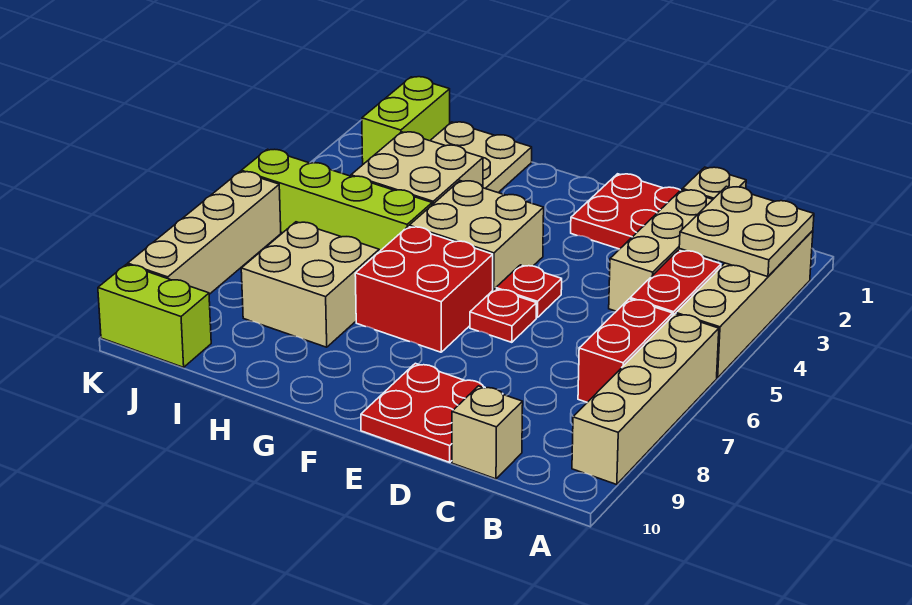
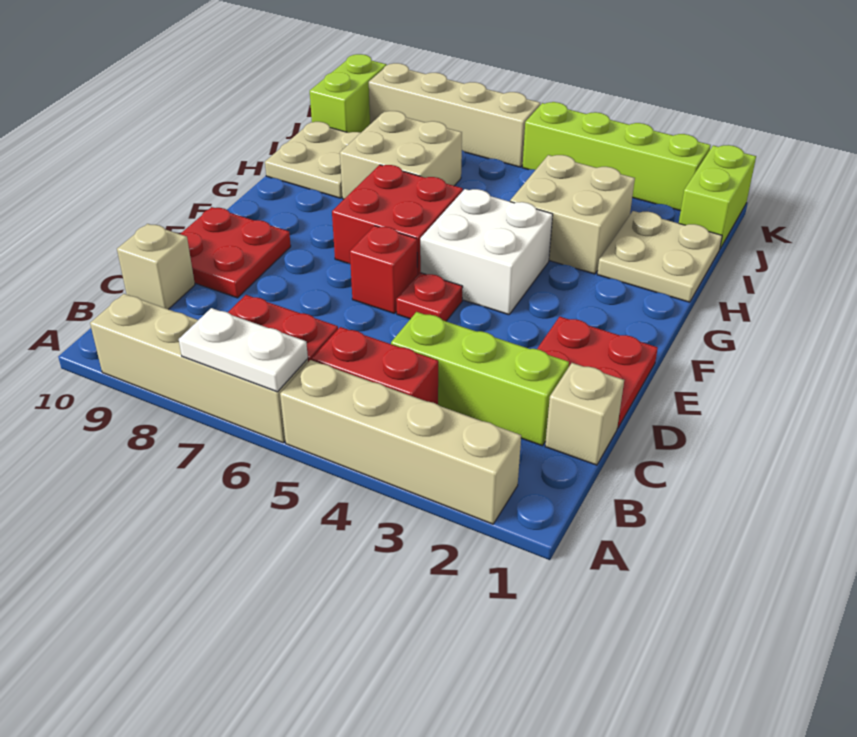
tan plate A2:B3 level 2 -> tan plate H9:I10 level 1
none -> white plate A6:A7 level 2
tan brick C2:C4 level 1 -> lime brick C2:C4 level 1
red plate E6 level 1 -> red brick E6 level 1
tan brick F4:G5 level 1 -> white brick F4:G5 level 1
lime brick H5:K5 level 1 -> lime brick K2:K5 level 1
lime brick J1:J2 level 1 -> lime brick J1:K1 level 1

